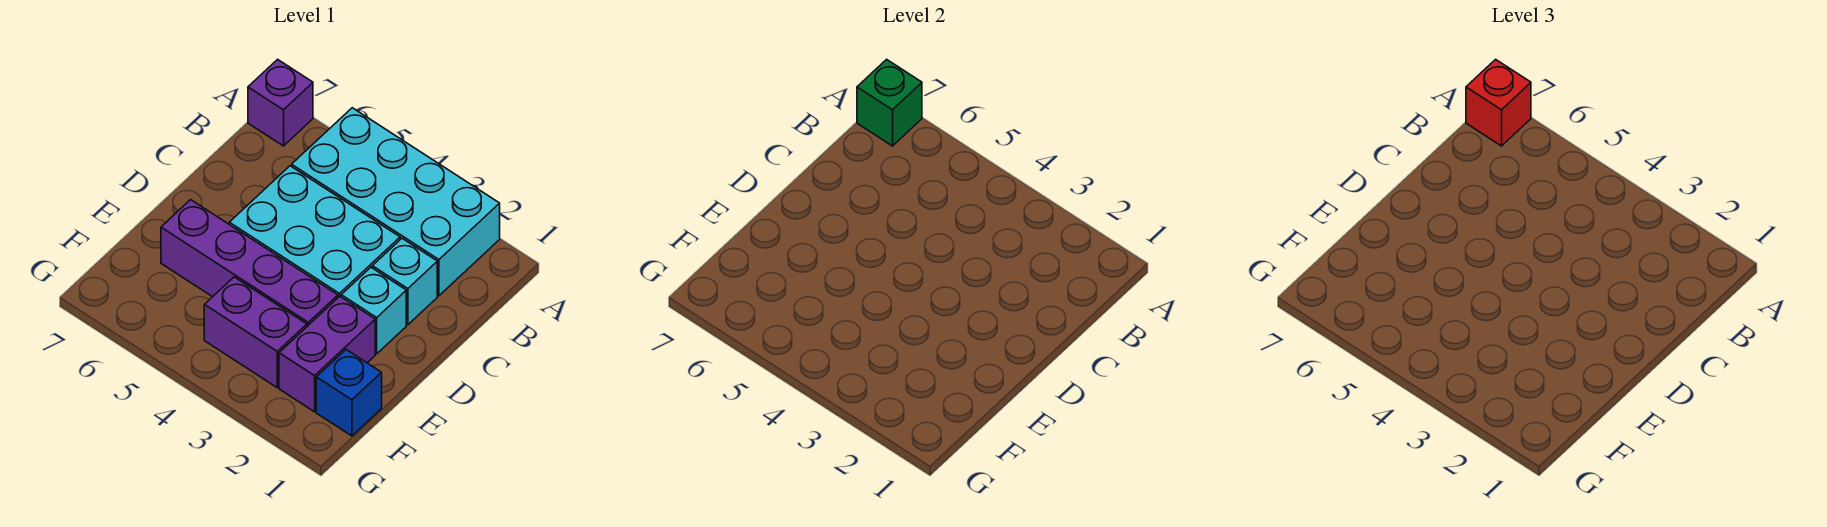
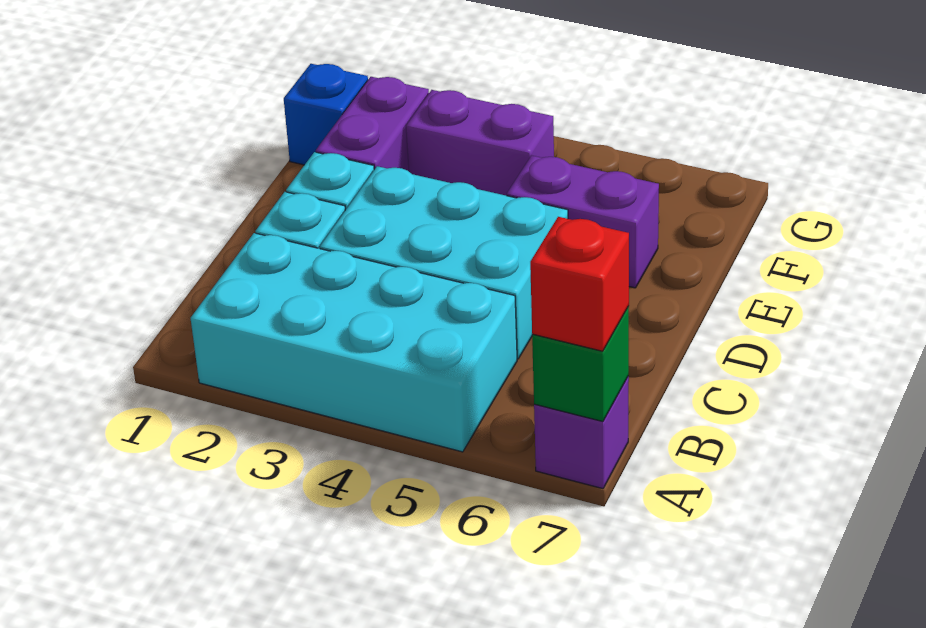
purple brick E3:E6 level 1 -> purple brick E5:E6 level 1

